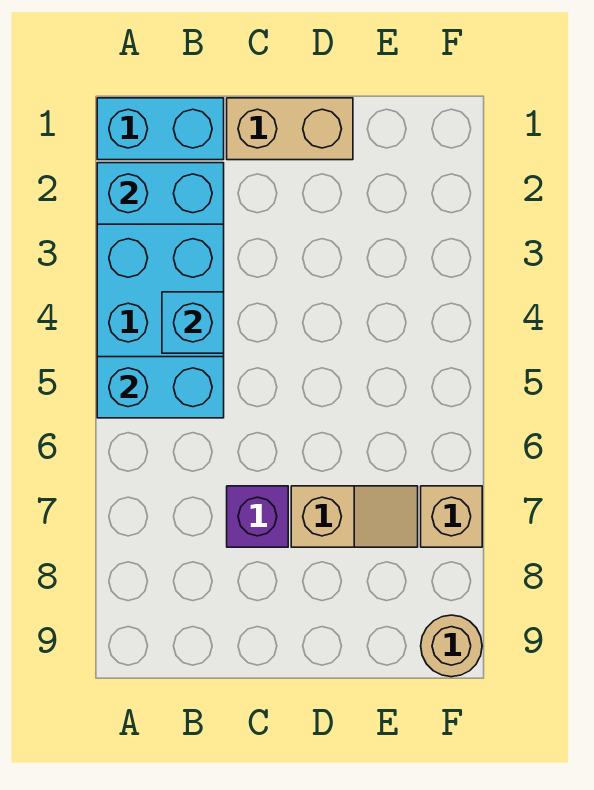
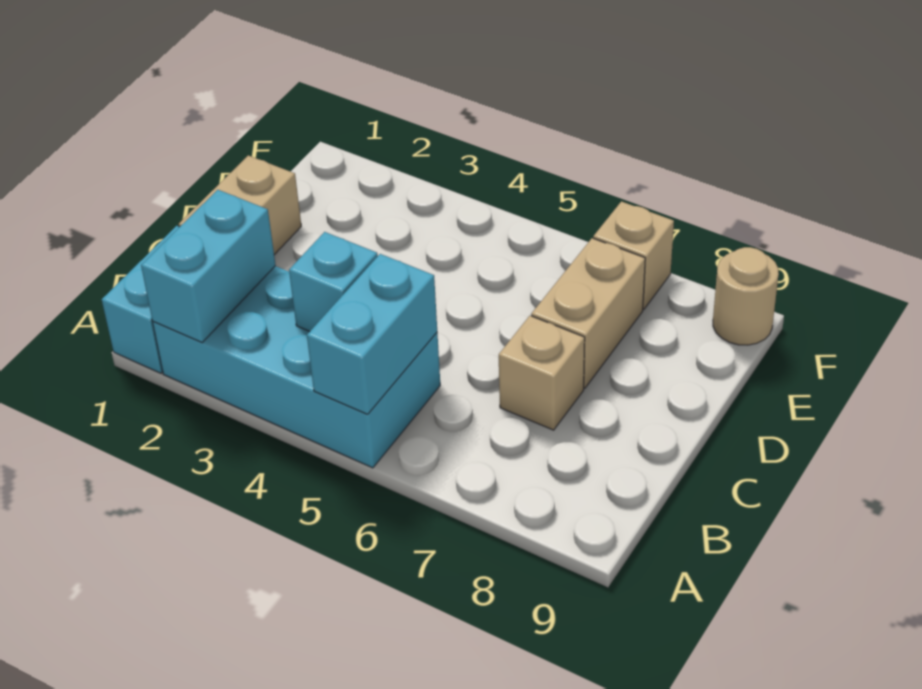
purple brick C7 level 1 -> tan brick C7 level 1
tan slope D7:E7 level 1 top D -> tan brick D7:E7 level 1

